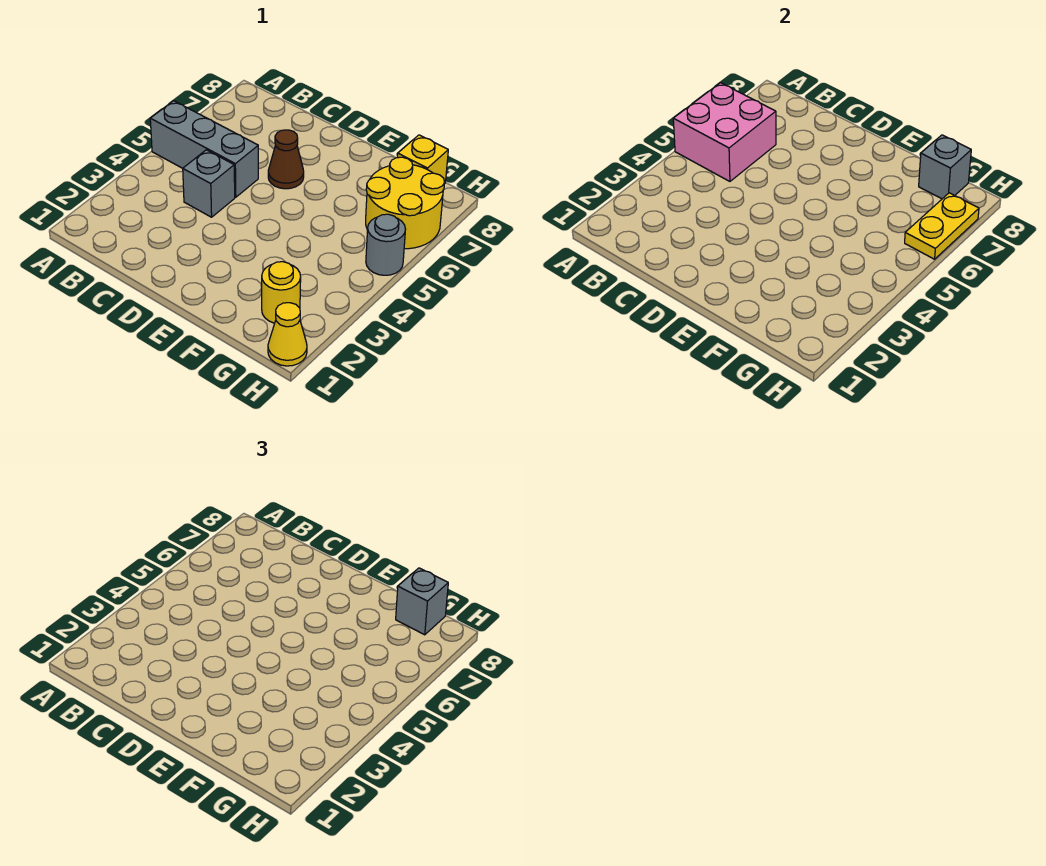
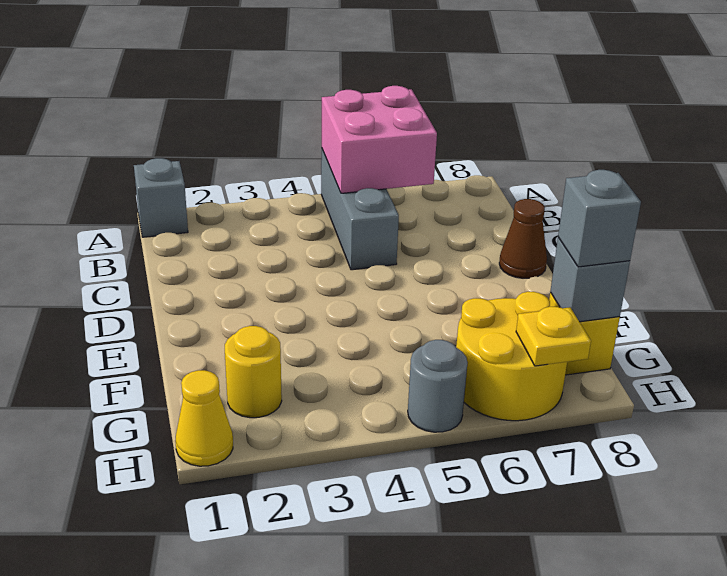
grey brick C4 level 1 -> grey brick A1 level 1
brown cone D6 level 1 -> brown cone D8 level 1
yellow plate H6:H7 level 2 -> yellow plate H7 level 2

